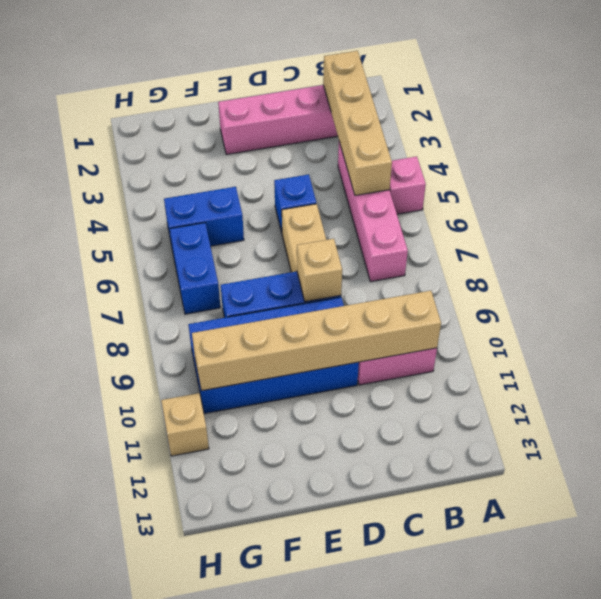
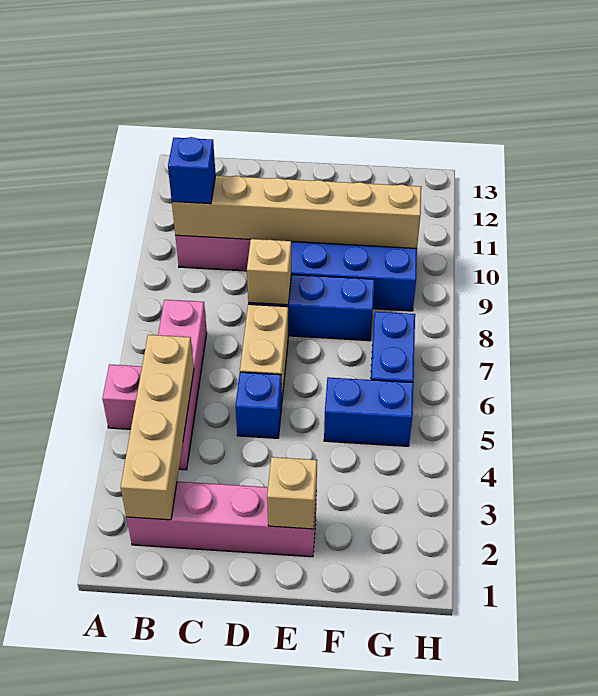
none -> blue brick B10 level 3
tan brick H11 level 1 -> tan brick E2 level 2

